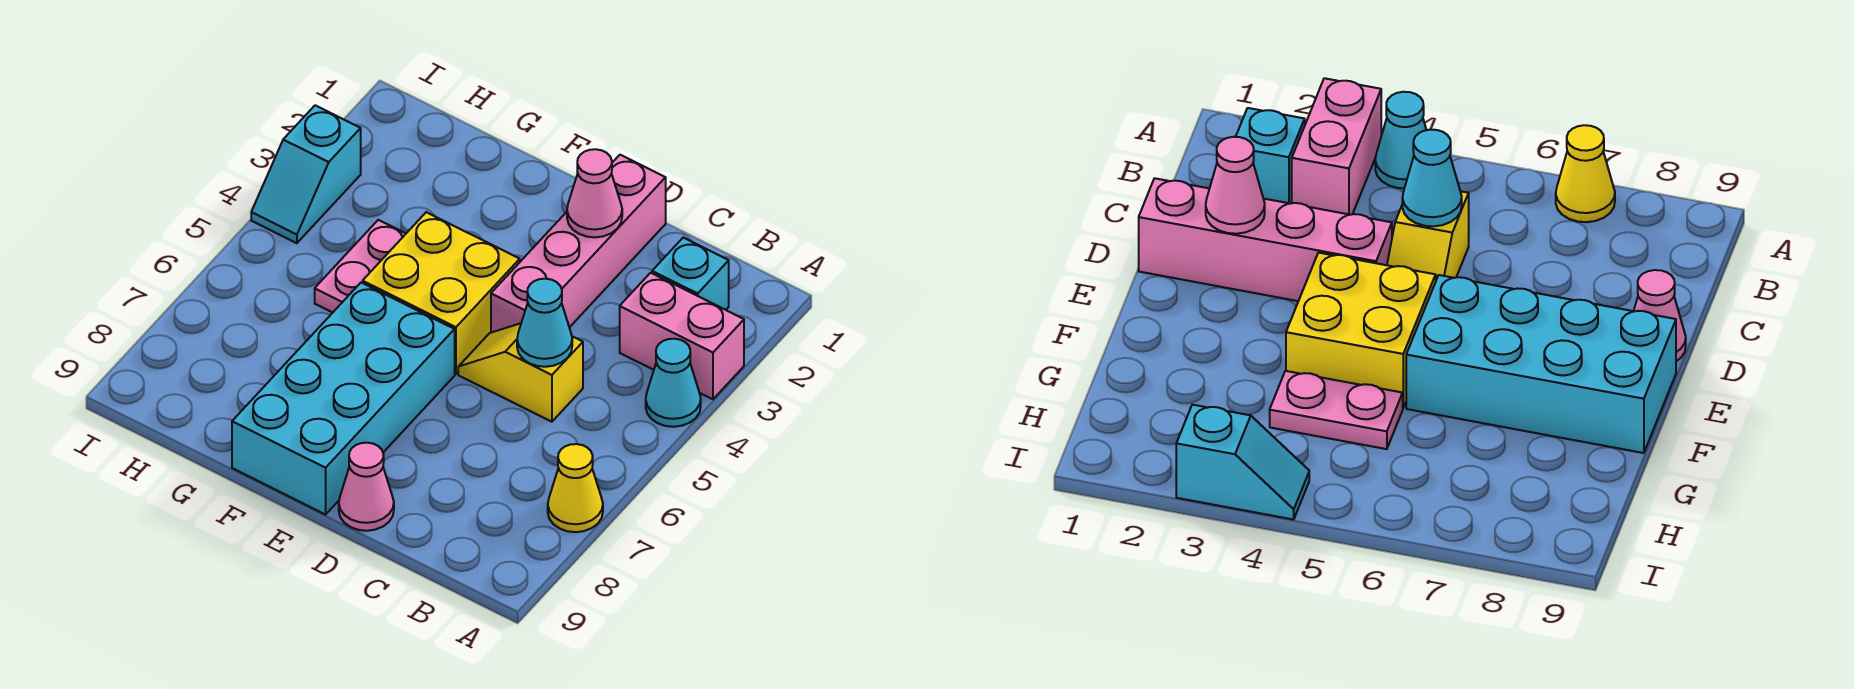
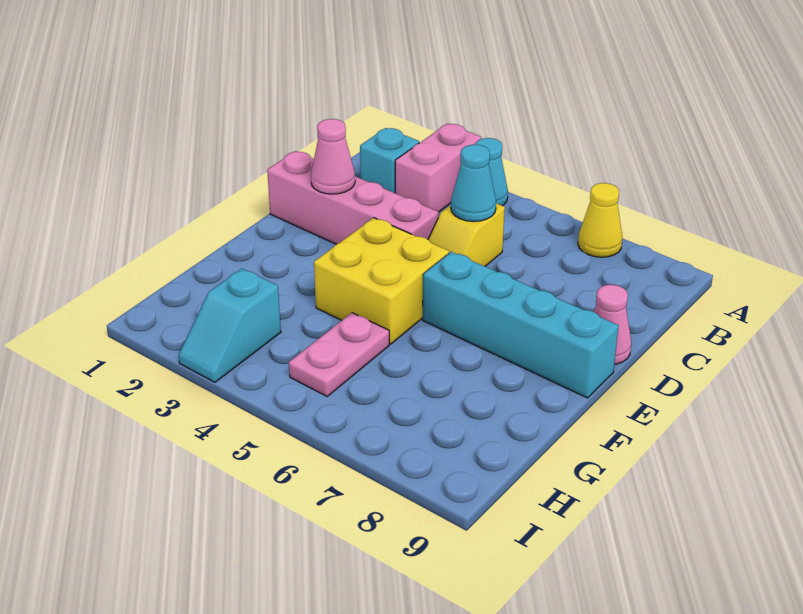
cyan brick E6:F9 level 1 -> cyan brick E6:E9 level 1
pink plate G4:G5 level 1 -> pink plate G5:H5 level 1
cyan slope I3:I4 level 1 top 3 -> cyan slope H3:I3 level 1 top H

